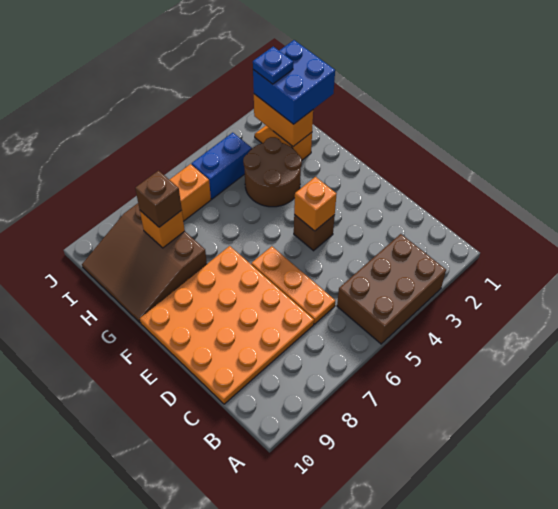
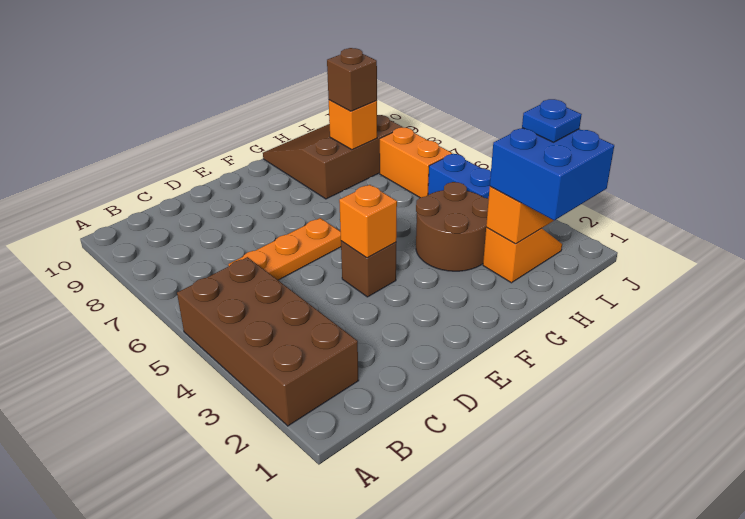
brown brick A3:B5 level 1 -> brown brick A2:B5 level 1
orange plate C7:F10 level 1 -> none

